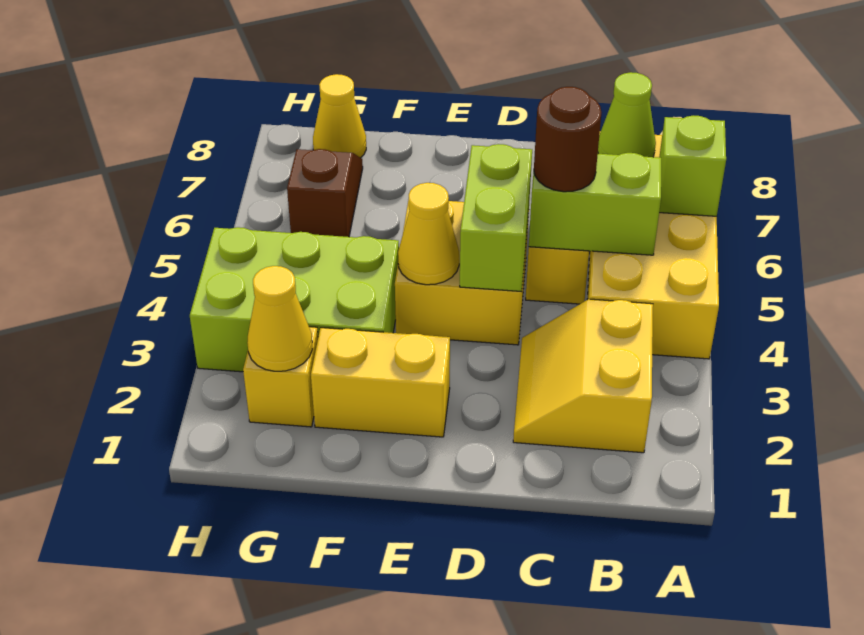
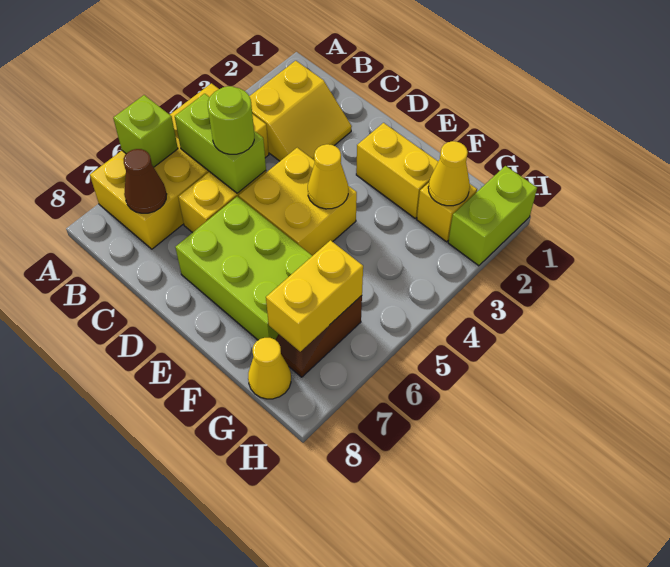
lime cone B7 level 2 -> brown cone B7 level 2
brown round brick C5 level 3 -> lime round brick C5 level 3
lime brick D4:D5 level 2 -> lime brick H1:H2 level 1
lime brick F3:H4 level 1 -> lime brick D6:F7 level 1
none -> yellow brick G6:G7 level 2

